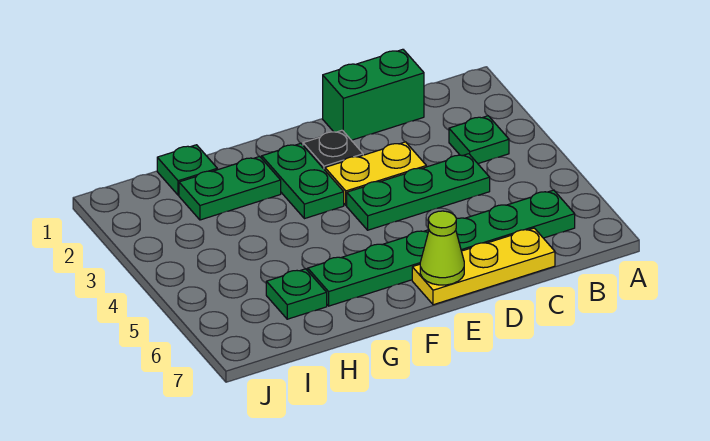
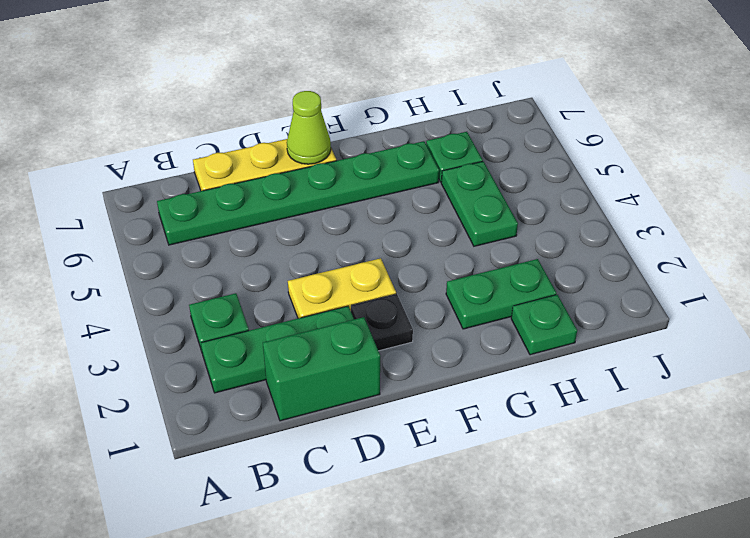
green plate C4:E4 level 1 -> green plate B2:D2 level 1
green plate F2:F3 level 1 -> green plate H4:H5 level 1

